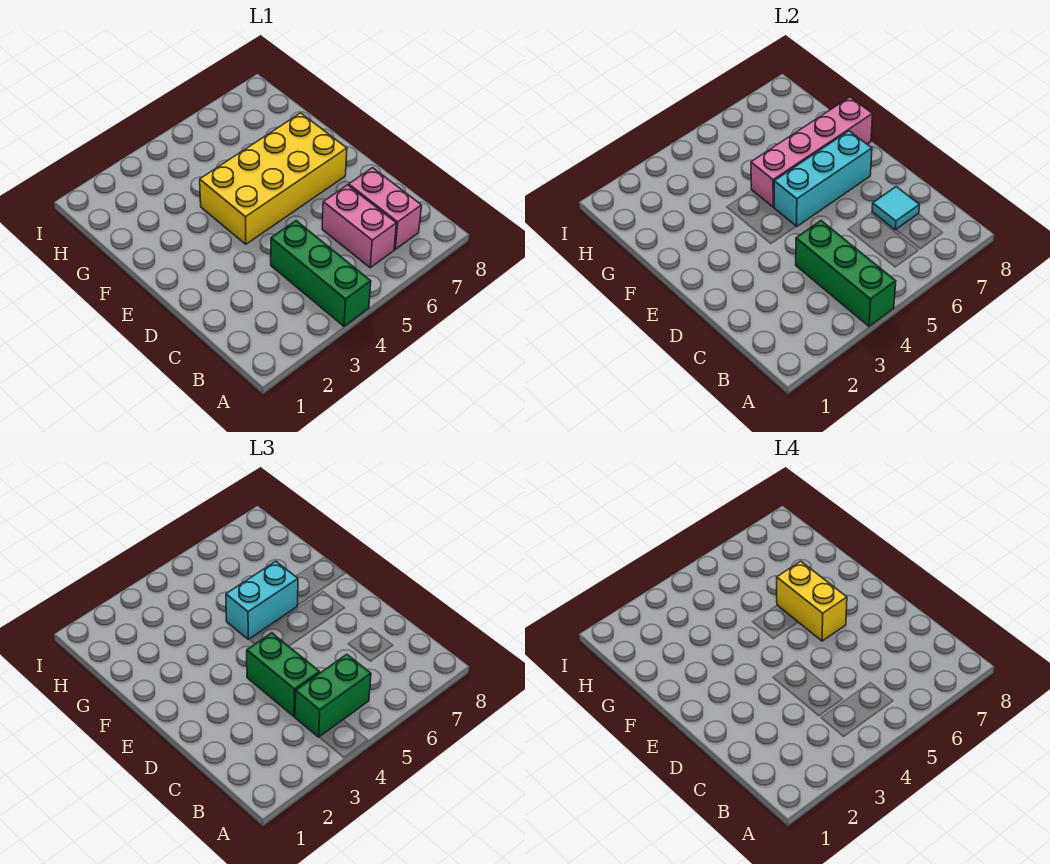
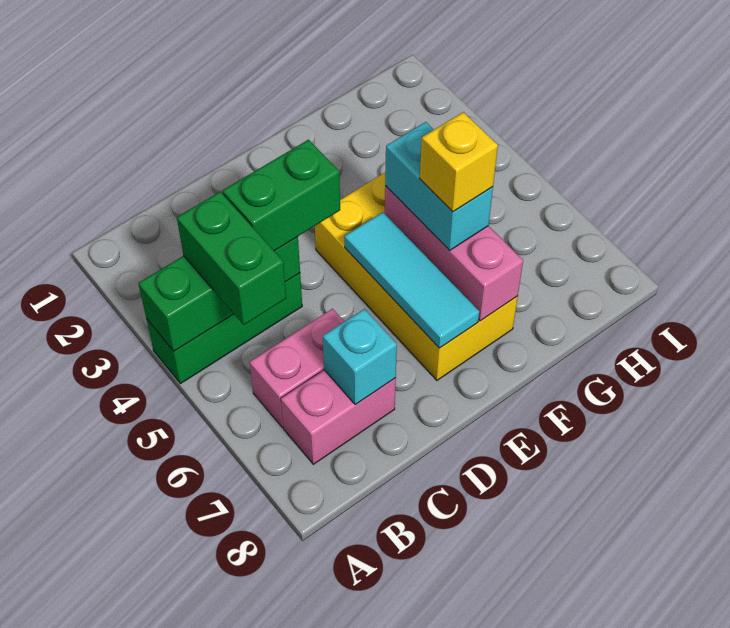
cyan tile C7 level 2 -> cyan brick C7 level 2
cyan brick E5:E7 level 2 -> cyan tile E5:E7 level 2
yellow brick E6:F6 level 4 -> yellow brick F6 level 4
pink brick F5:F8 level 2 -> pink brick F5:F7 level 2

